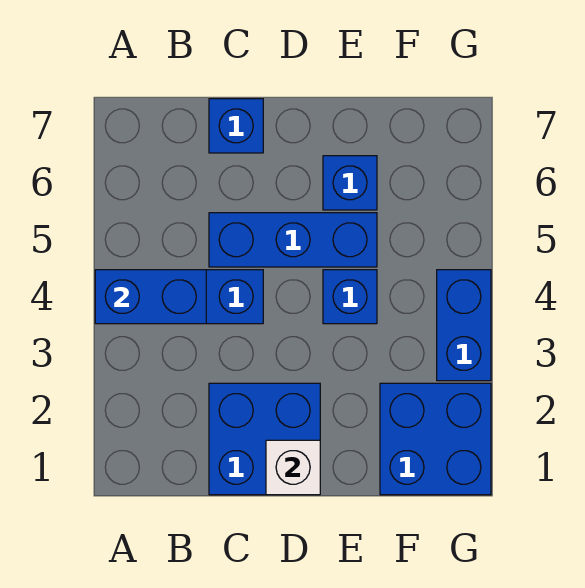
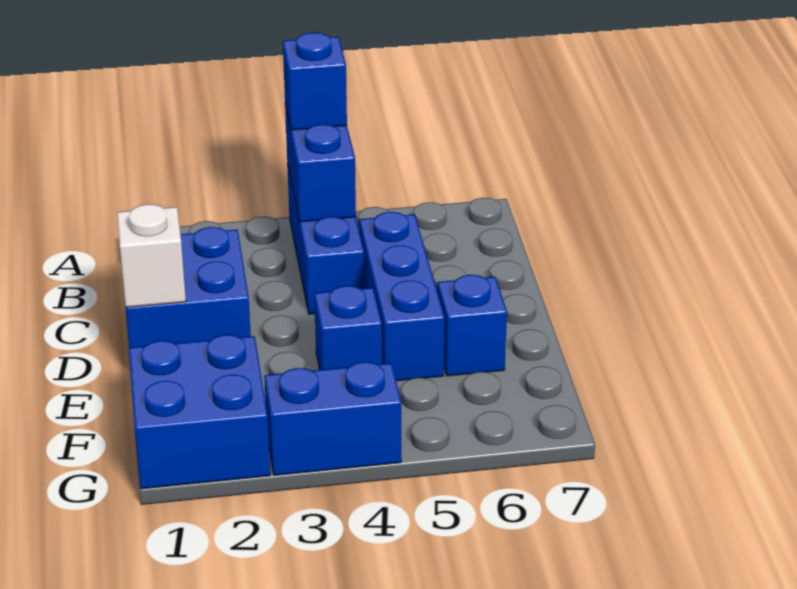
blue brick C7 level 1 -> blue brick A4 level 3

